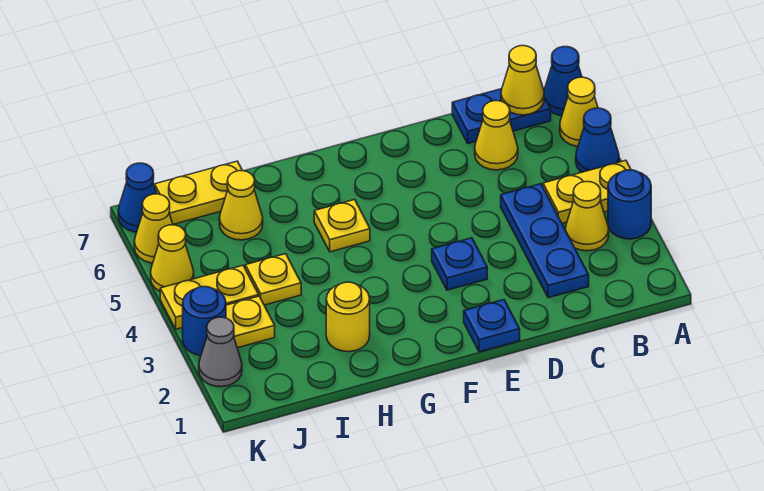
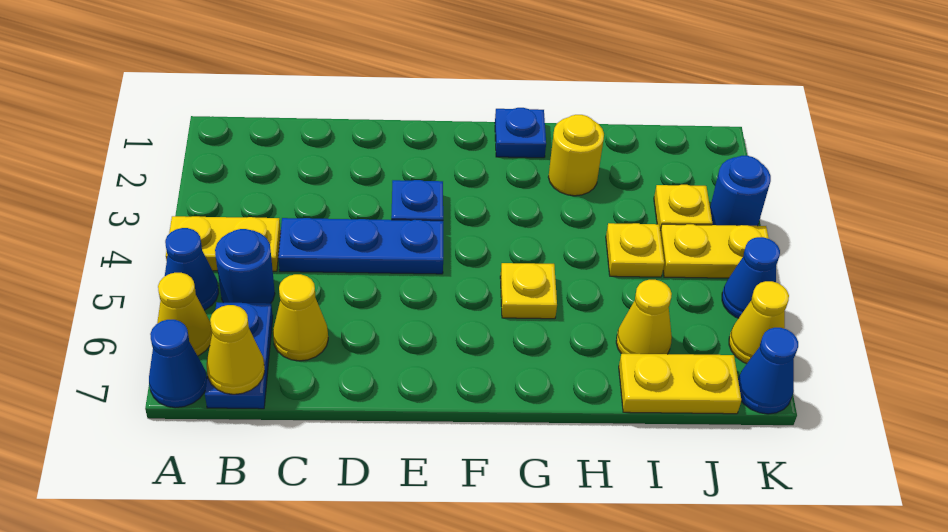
blue round brick A3 level 1 -> blue round brick B5 level 1
yellow cone B3 level 1 -> none
blue plate B7:C7 level 1 -> blue plate B6:B7 level 1
blue plate C2:C4 level 1 -> blue plate C4:E4 level 1
blue plate E1 level 1 -> blue plate G1 level 1
grey cone K2 level 1 -> none
yellow cone K5 level 1 -> blue cone K5 level 1

